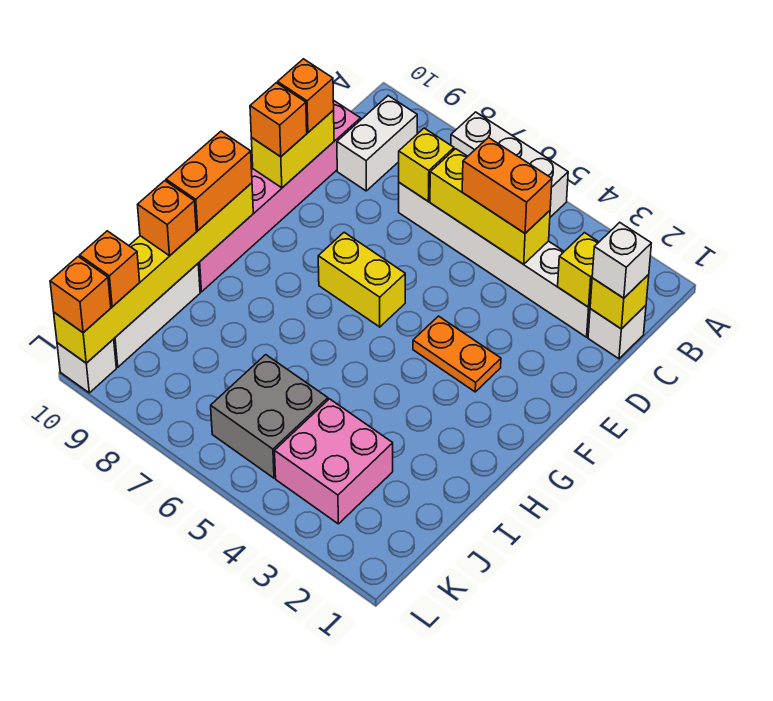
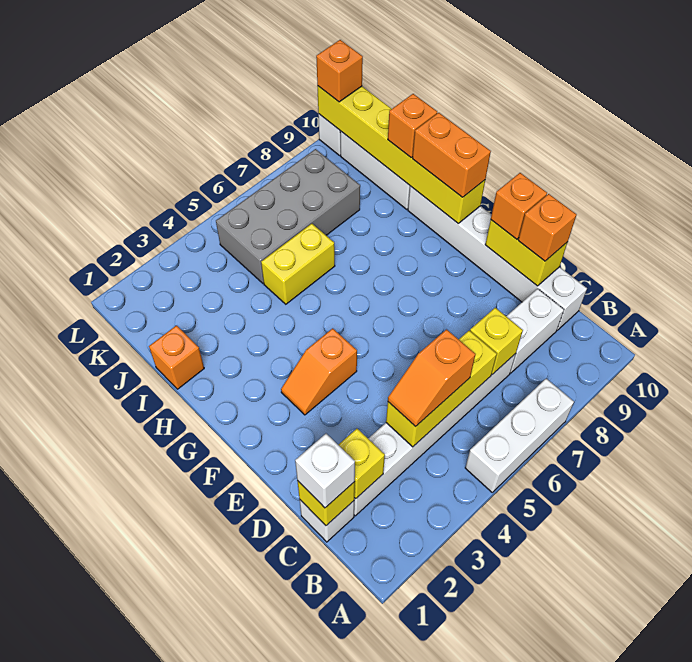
white brick B9:C9 level 1 -> white brick C8:C9 level 1
orange brick C4:C5 level 3 -> orange slope C4:C5 level 3 top 5
pink brick C10:H10 level 1 -> white brick C10:H10 level 1
orange plate F3:F4 level 1 -> orange slope F3:F4 level 1 top 4
yellow brick F6:F7 level 1 -> yellow brick I5:I6 level 1
pink brick J3:K4 level 1 -> none
grey brick J5:K6 level 1 -> grey brick J5:K8 level 1
orange brick K10 level 3 -> orange brick I1 level 1

